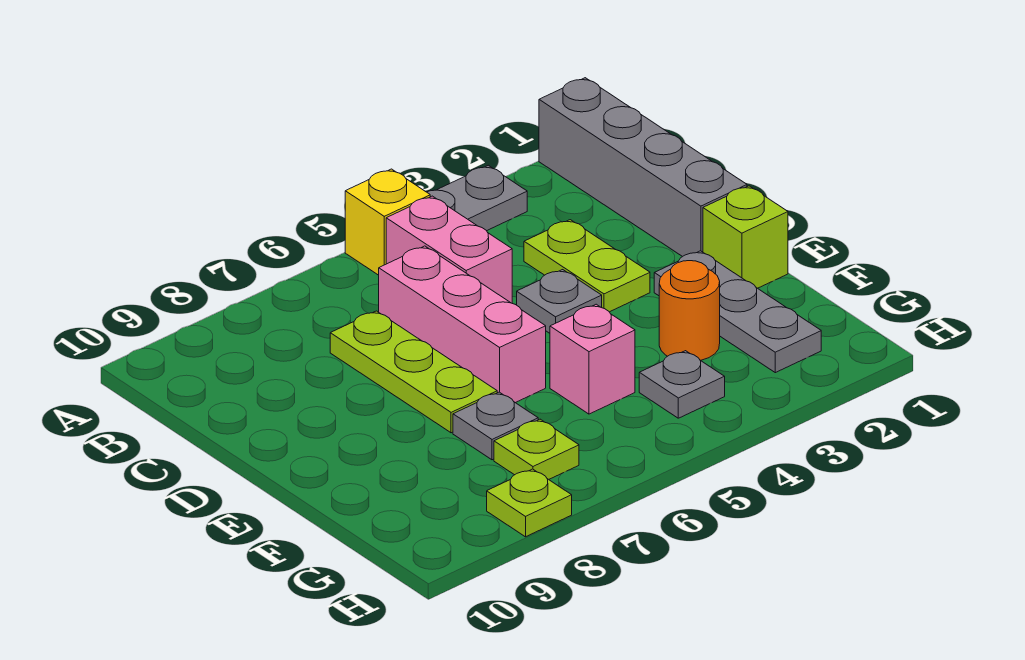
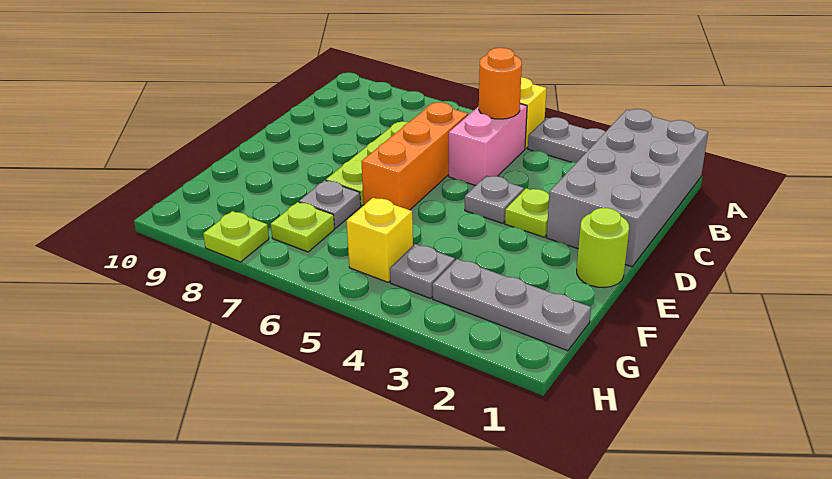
grey brick A1:D1 level 1 -> grey brick A1:D2 level 1
lime plate C3:D3 level 1 -> lime plate D3 level 1
pink brick C6:E6 level 1 -> orange brick C6:E6 level 1
lime brick E1 level 1 -> lime round brick E1 level 1
grey plate E2:G2 level 1 -> grey plate G1:G3 level 1
orange round brick F3 level 1 -> orange round brick B5 level 2
pink brick F5 level 1 -> none
none -> yellow brick G5 level 1

